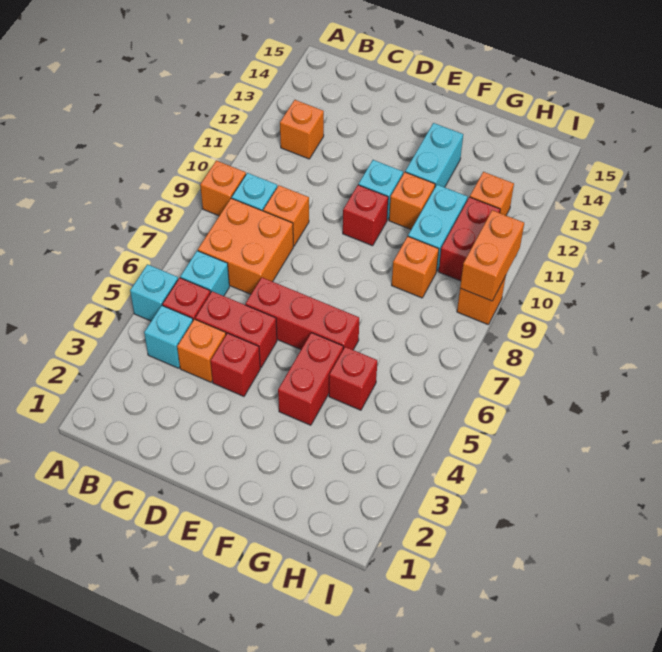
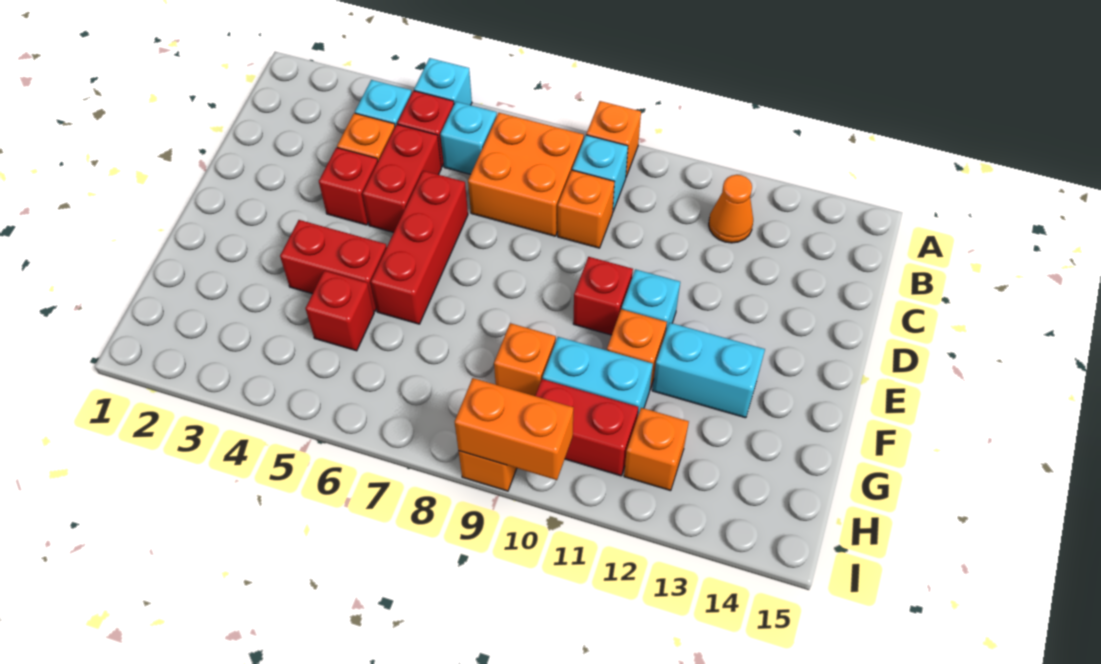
orange brick B12 level 1 -> orange cone B12 level 1

